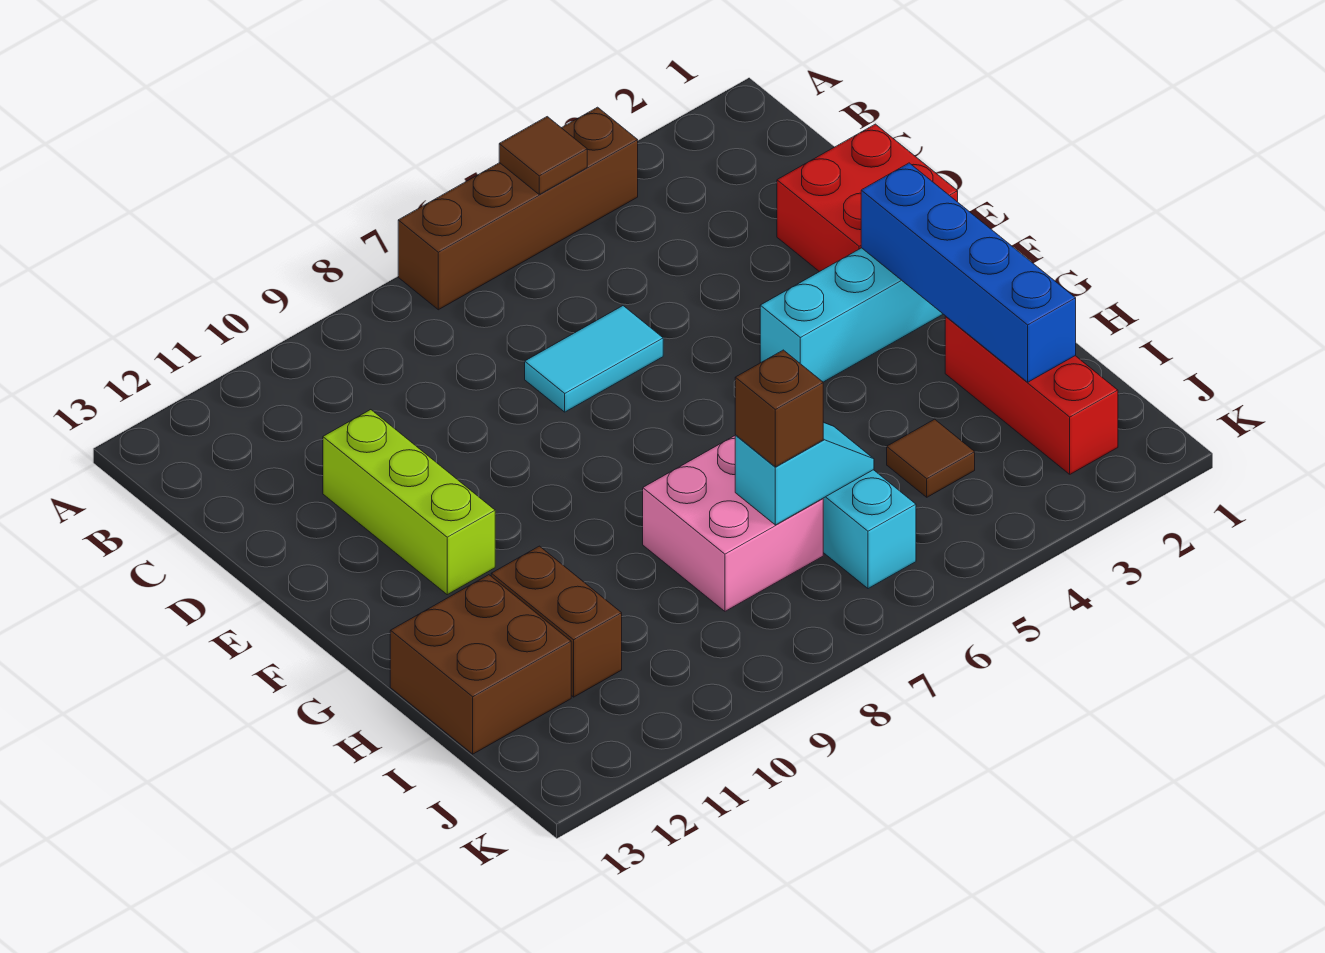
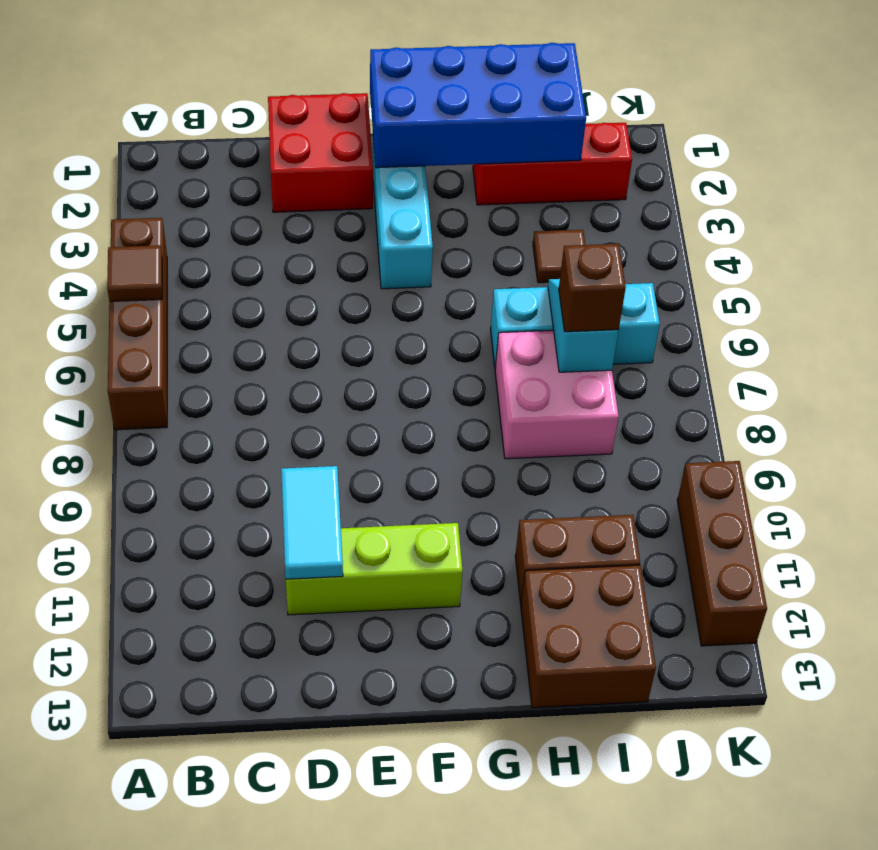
cyan tile D6:D7 level 1 -> cyan tile D10:D11 level 2
blue brick F2:I2 level 2 -> blue brick F1:I2 level 2
none -> brown brick K10:K12 level 1

